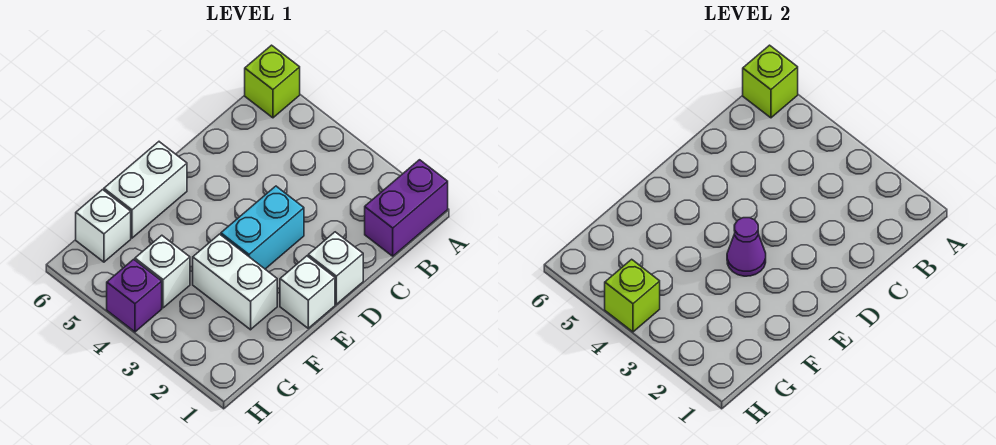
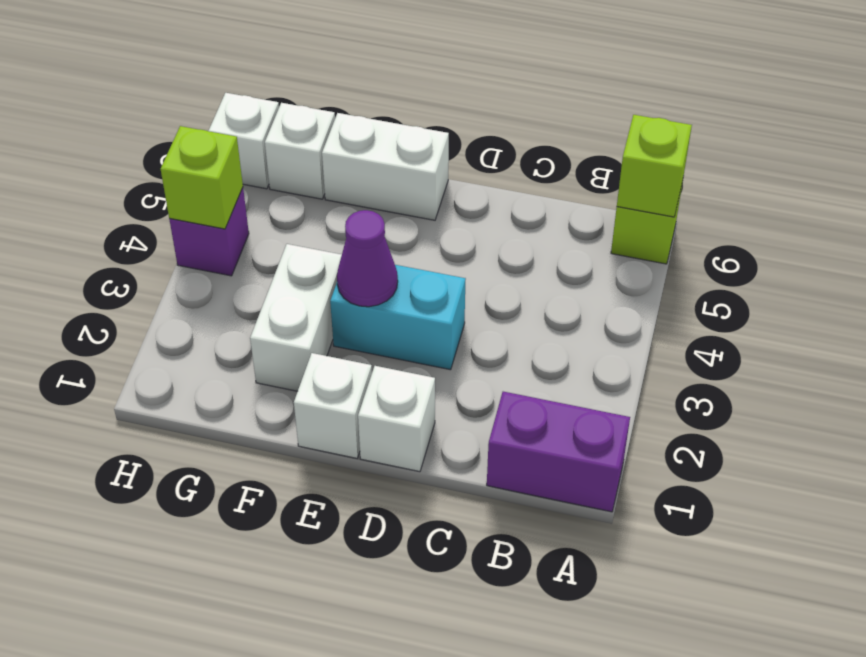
white brick G4 level 1 -> white brick H6 level 1

